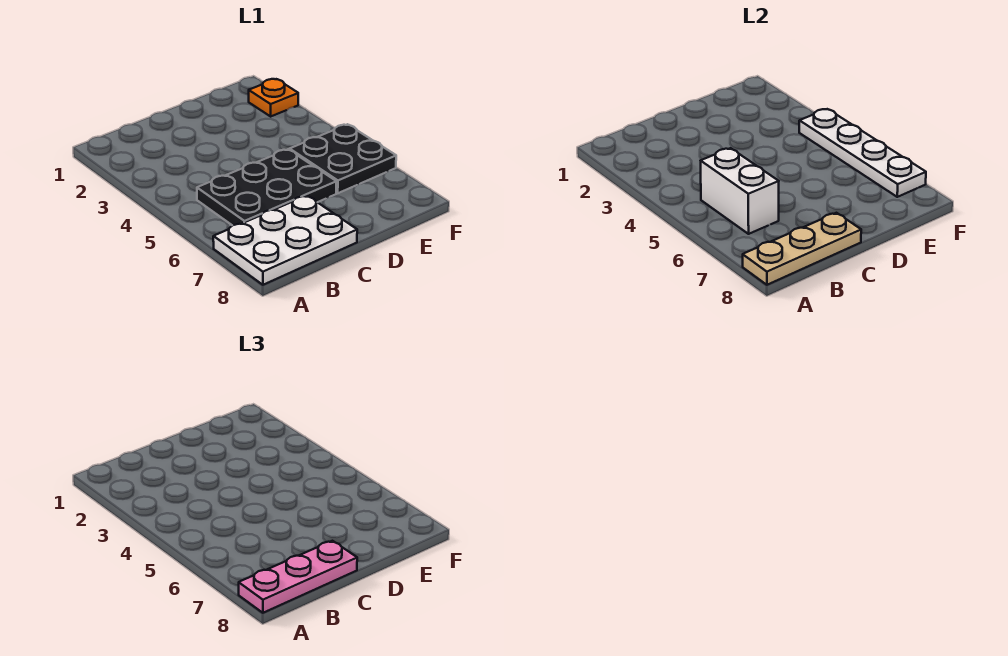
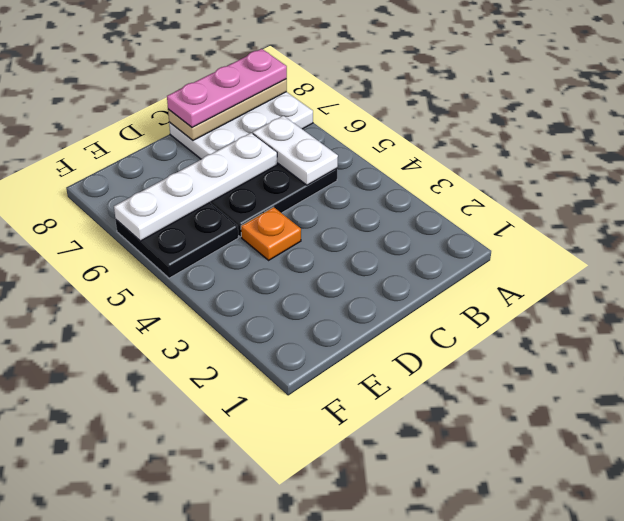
white brick B5:B6 level 2 -> white plate B5:B6 level 2
orange plate F2 level 1 -> orange plate D4 level 1
white plate F4:F7 level 2 -> white plate C6:F6 level 2

